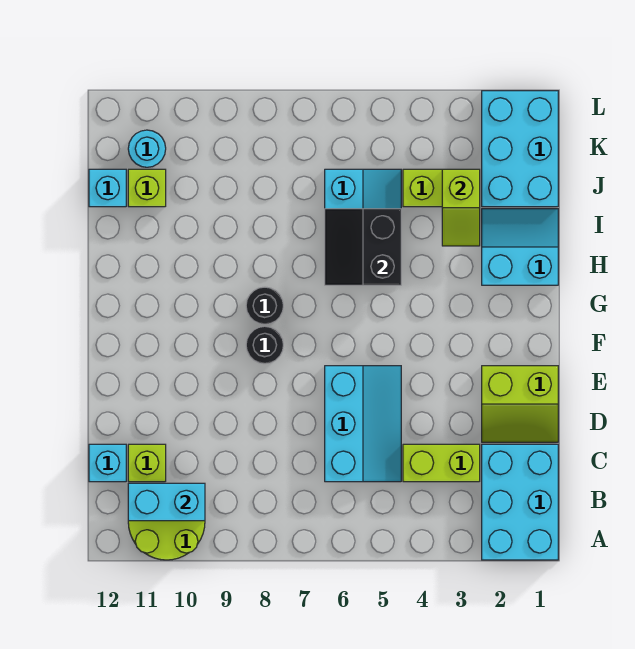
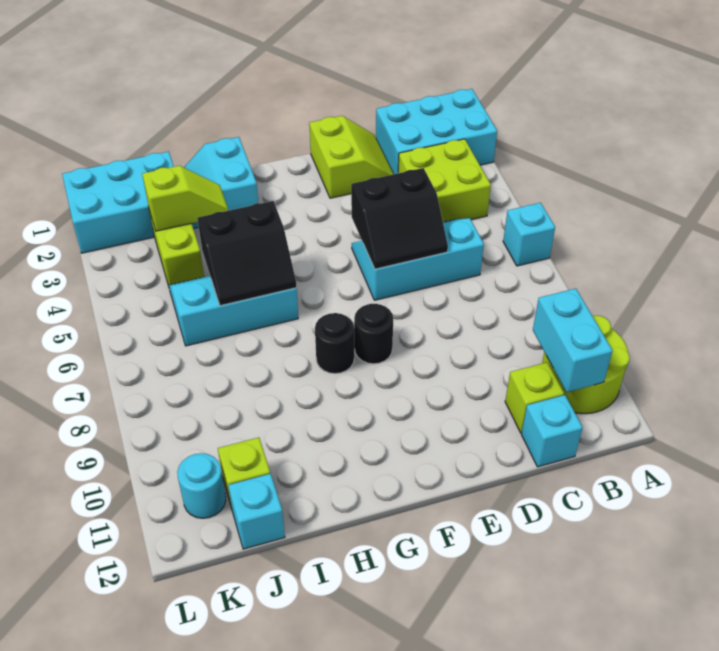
none -> cyan brick A6 level 1
lime brick C3:C4 level 1 -> lime brick B3:C4 level 1
none -> black slope D5:E6 level 2 top 5

